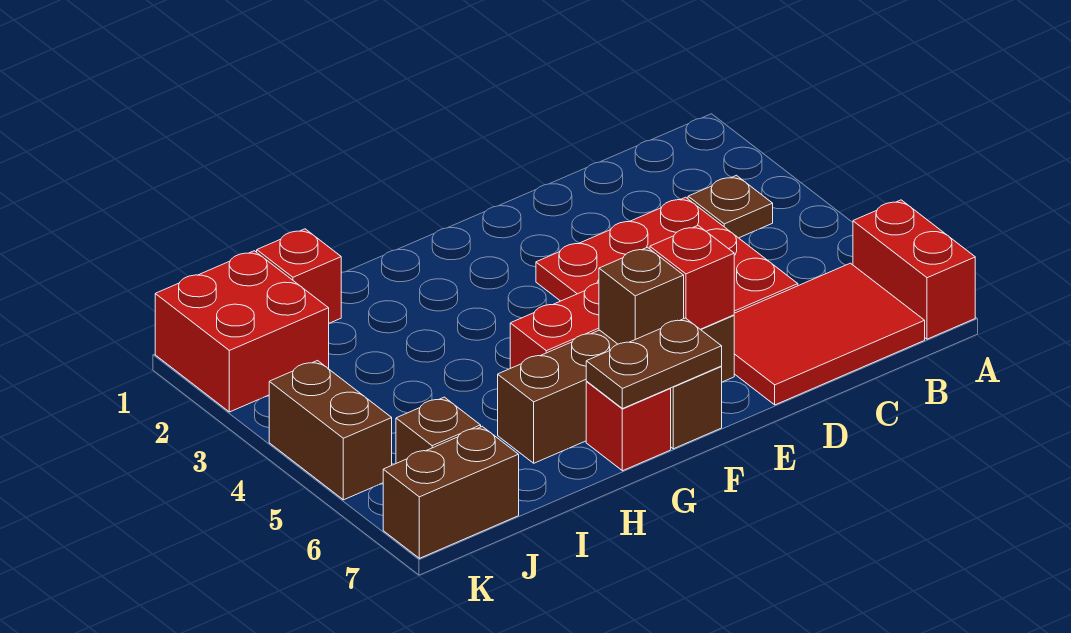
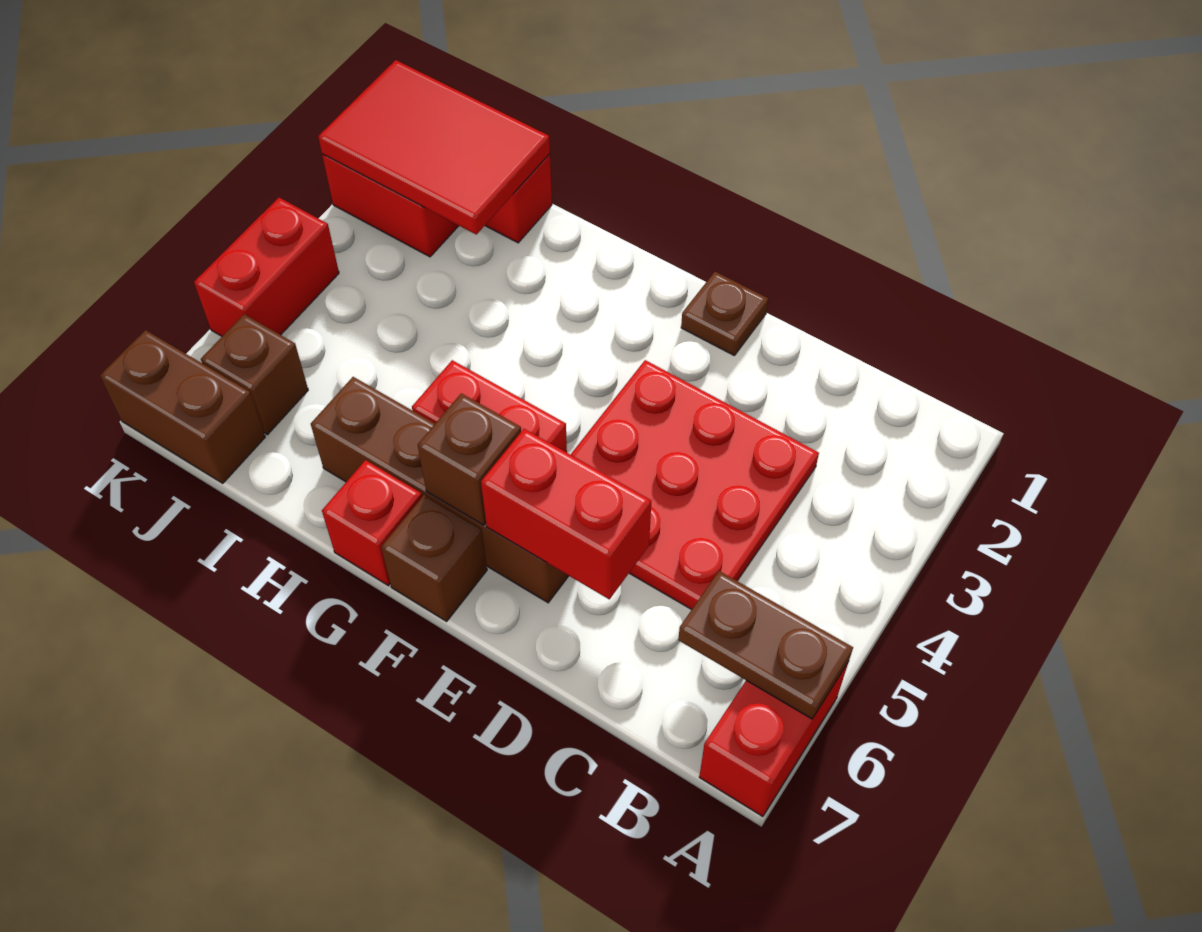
brown plate B3 level 1 -> brown plate E1 level 1
red tile B6:D7 level 1 -> red tile I1:K2 level 2
red brick E6 level 2 -> red brick D6:E6 level 2
brown plate F7:G7 level 2 -> brown plate A6:B6 level 2
brown brick K4:K5 level 1 -> red brick K4:K5 level 1

